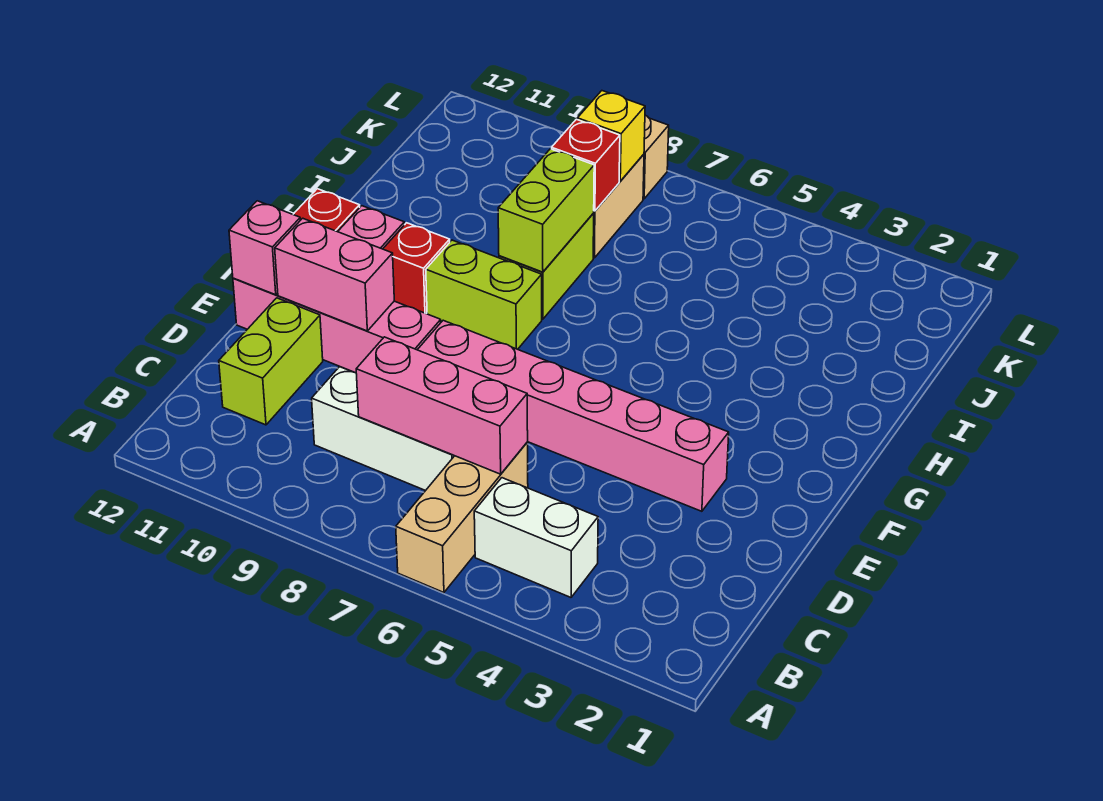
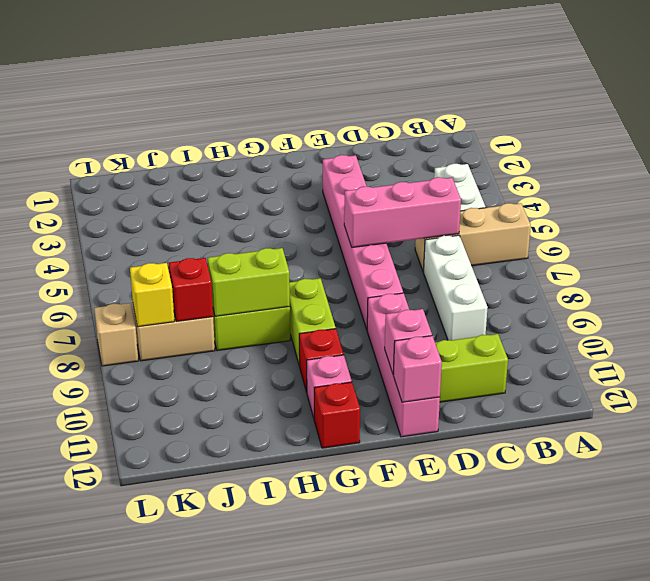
pink brick C6:C8 level 2 -> pink brick C6:E6 level 2
pink brick E10:E11 level 2 -> pink brick E11 level 2

